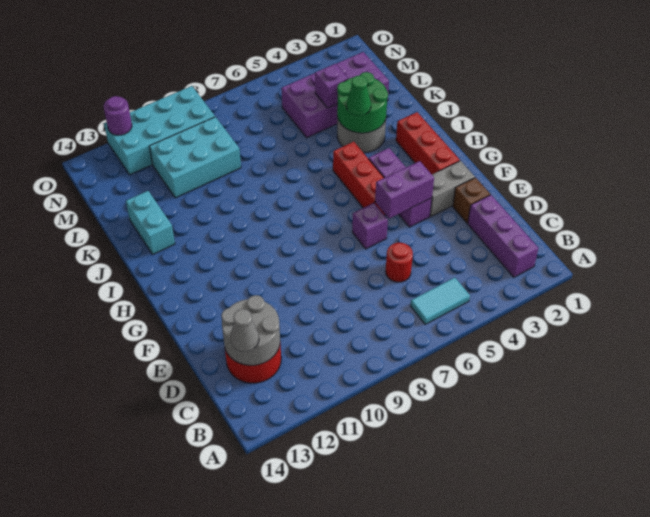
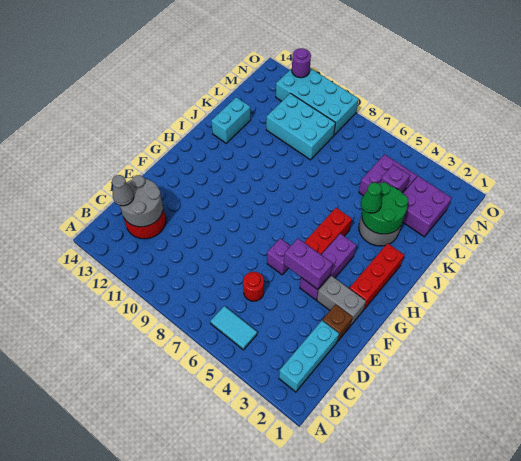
purple brick B2:D2 level 1 -> cyan brick B2:D2 level 1

